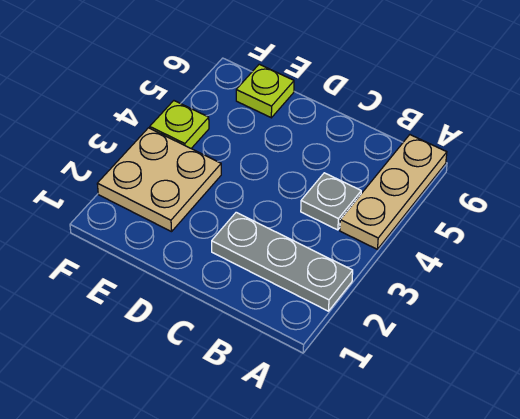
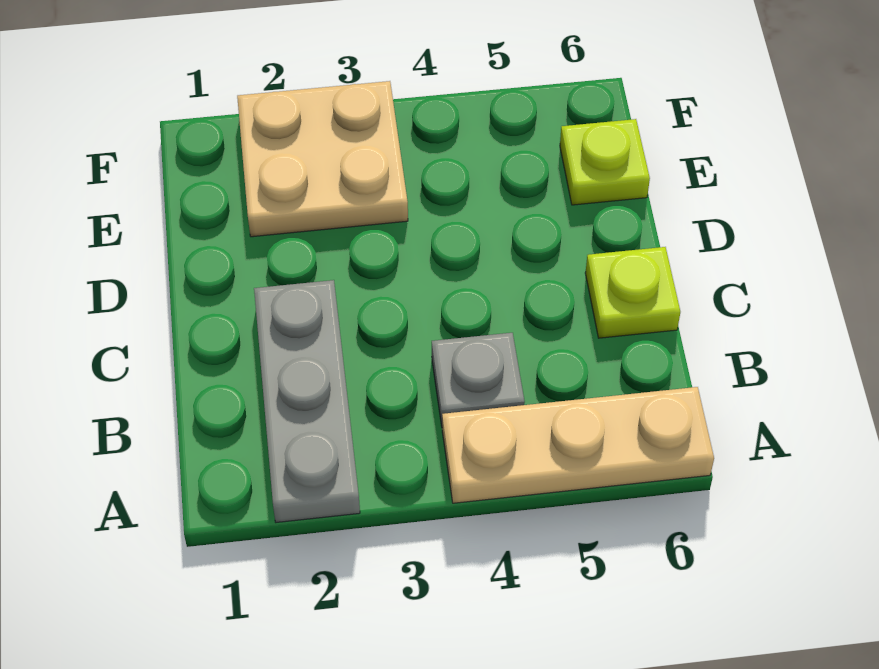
lime plate F4 level 1 -> lime plate C6 level 1

